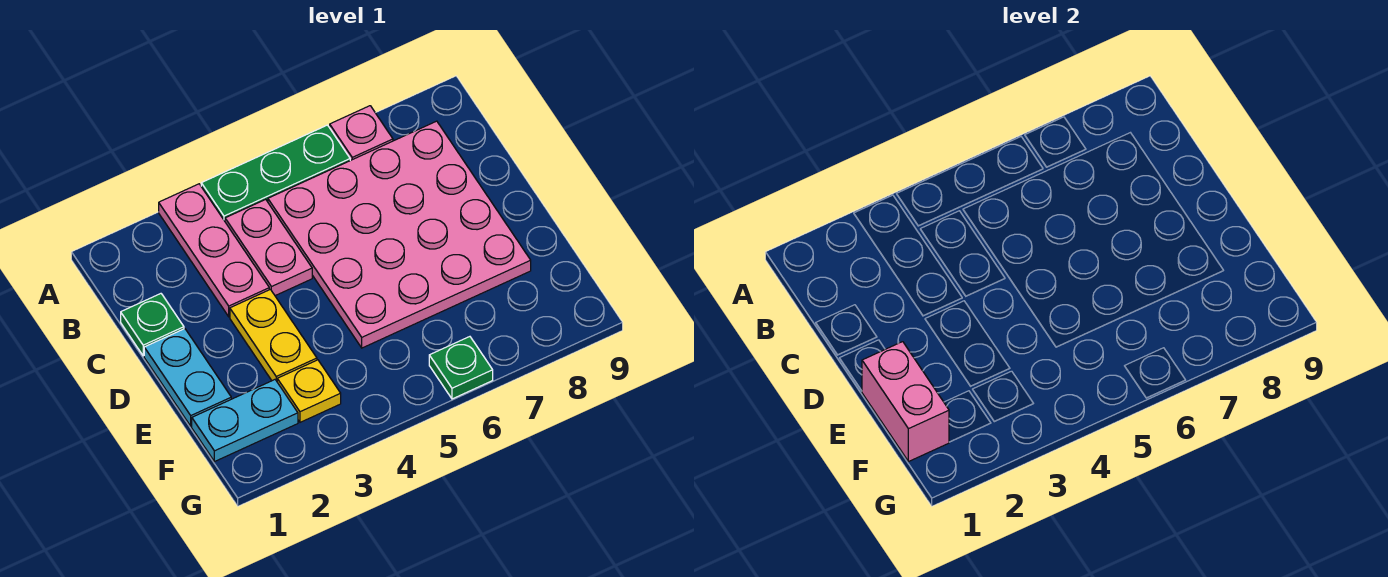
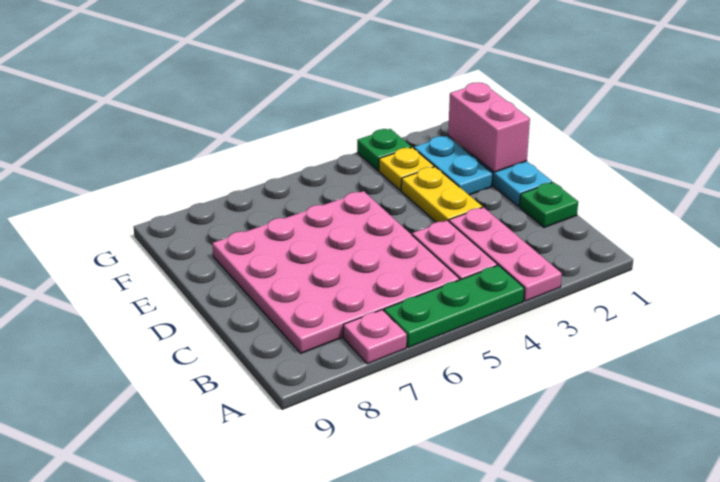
cyan plate F1:F2 level 1 -> cyan plate E2:F2 level 1
green plate G6 level 1 -> green plate G3 level 1

